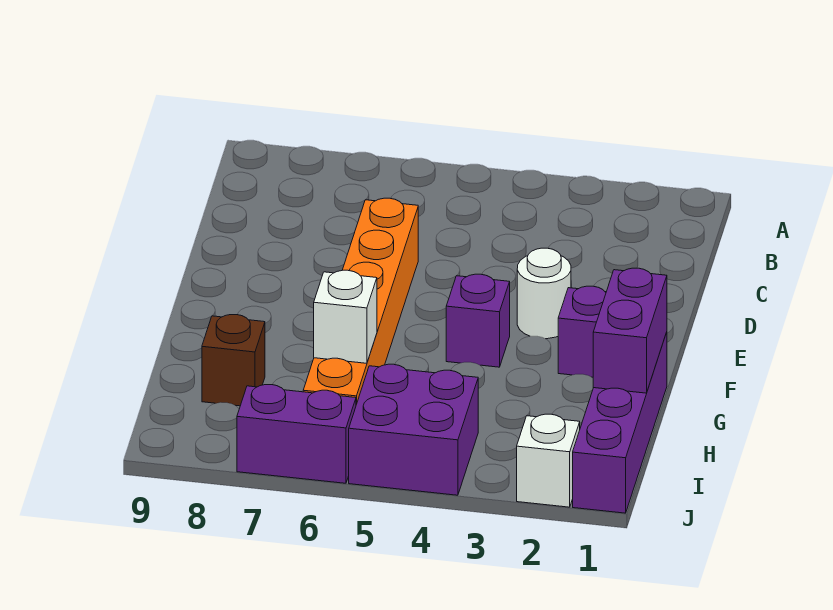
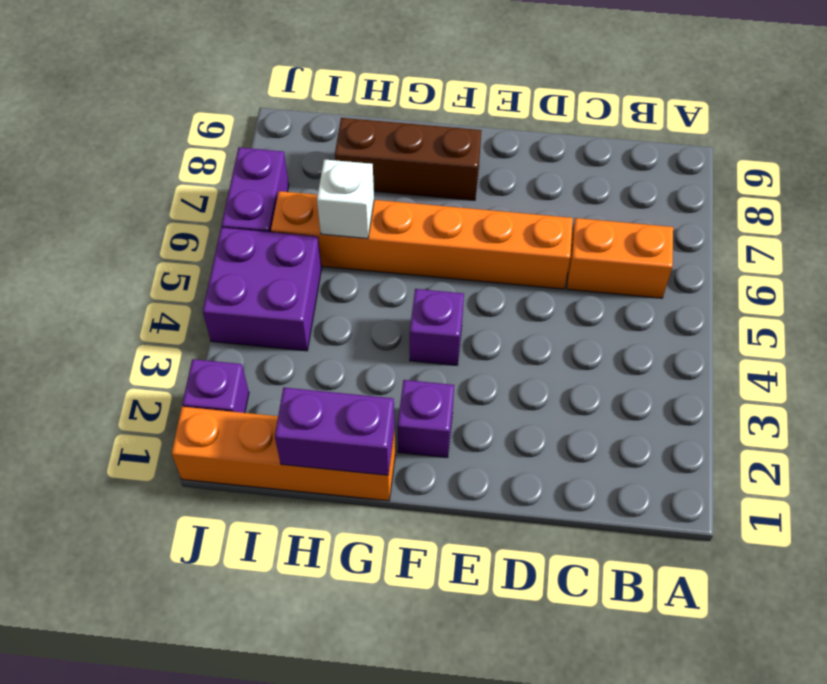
none -> orange brick B6:C6 level 1
white round brick E3 level 1 -> none
purple brick G1:J1 level 1 -> orange brick G1:J1 level 1
brown brick H8 level 1 -> brown brick F8:H8 level 1
white brick J2 level 1 -> purple brick J2 level 1

